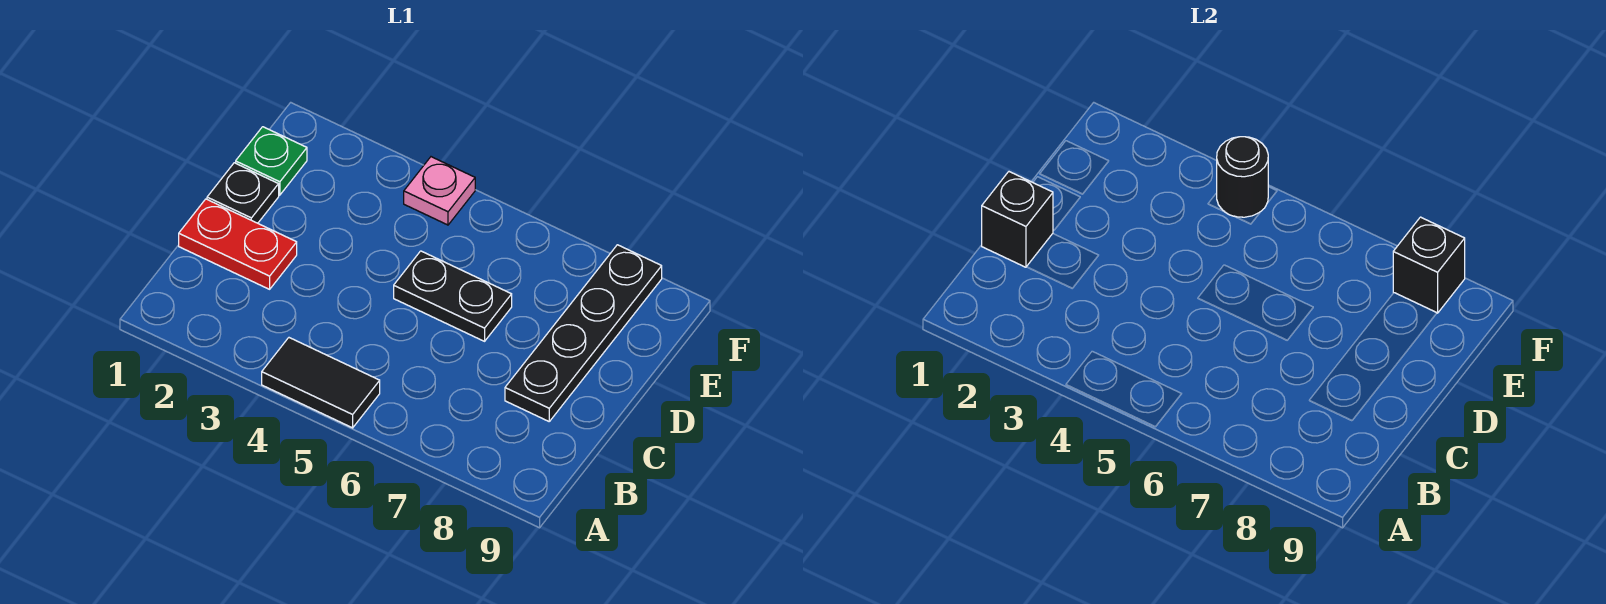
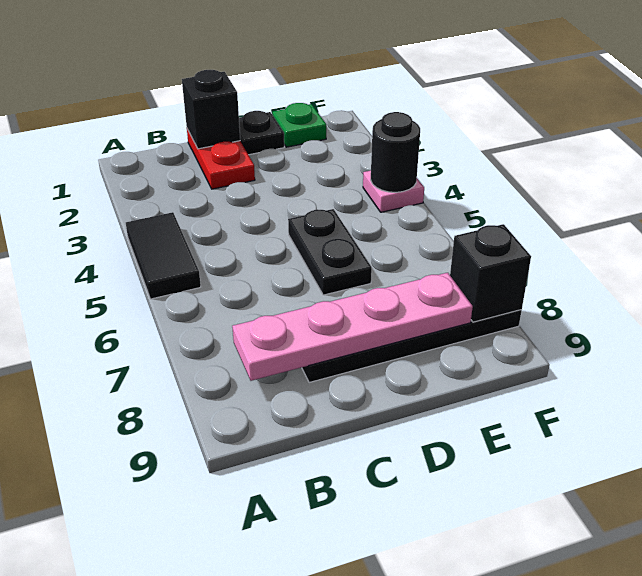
none -> pink plate B8:E8 level 2

